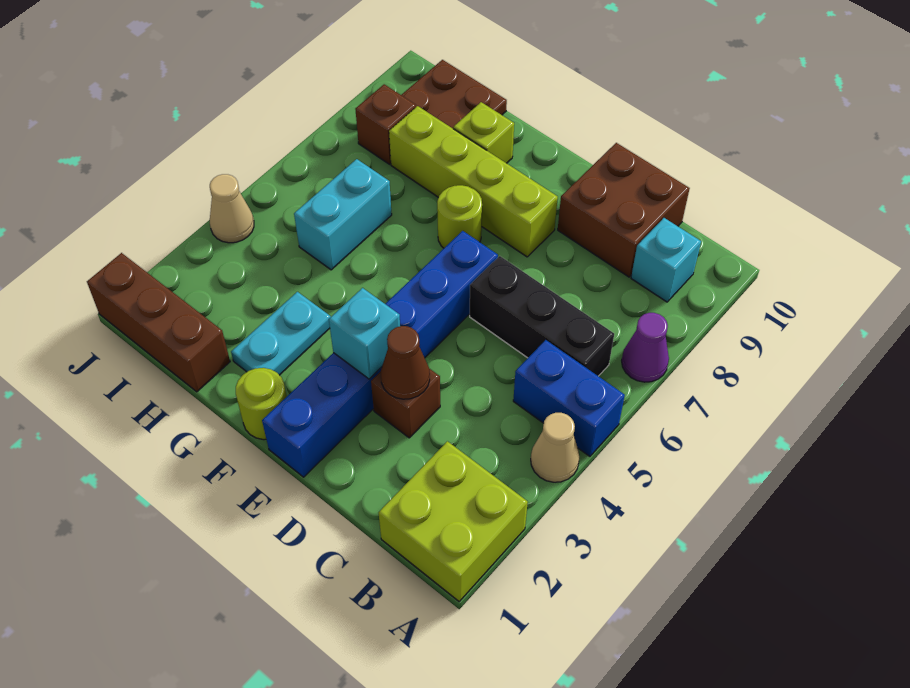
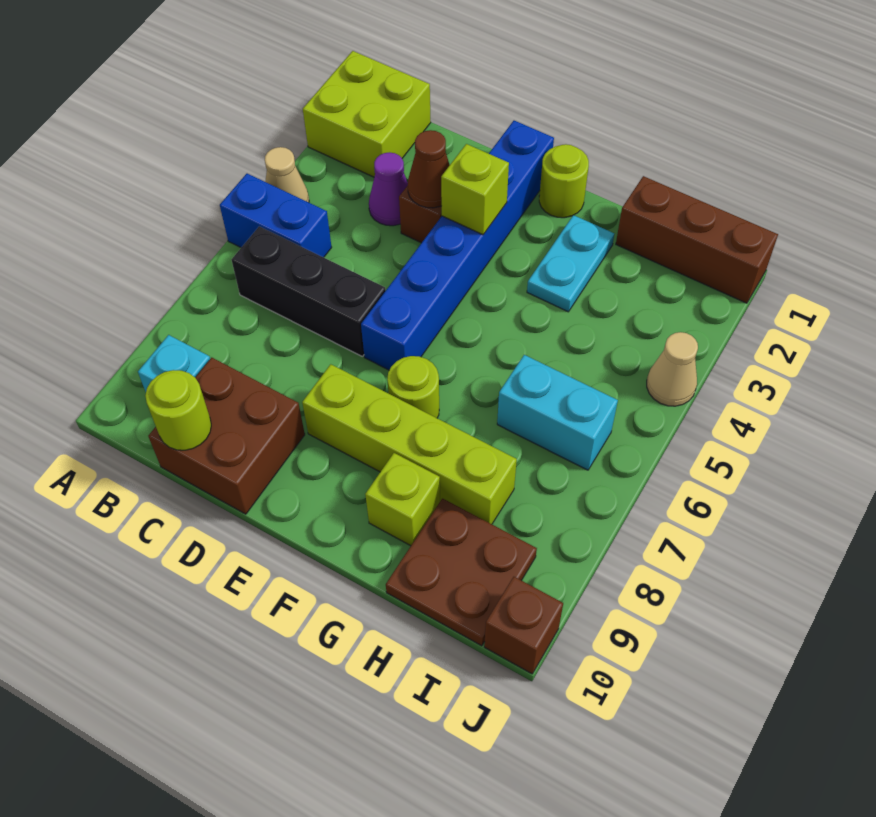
purple cone A7 level 1 -> purple cone C3 level 1
none -> lime round brick C10 level 2
cyan brick E3 level 2 -> lime brick E3 level 2
cyan brick H5:H6 level 1 -> cyan brick H6:I6 level 1
brown brick I8 level 1 -> brown brick J10 level 1

